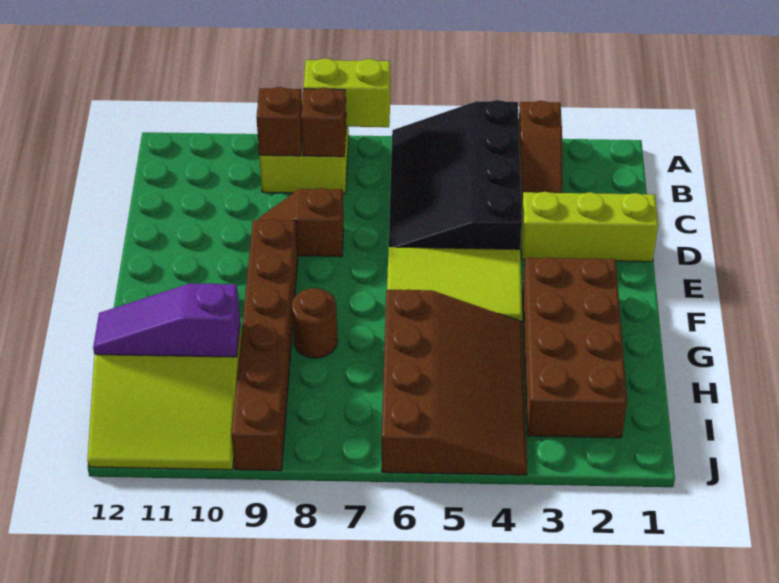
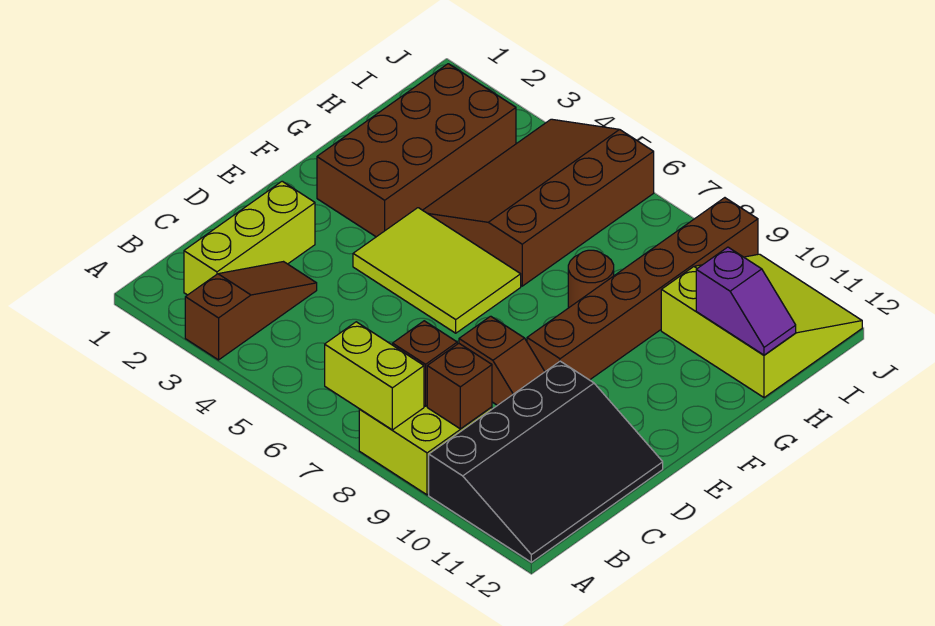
black slope A4:D6 level 1 top 4 -> black slope A10:D12 level 1 top 10
lime brick D1:D3 level 1 -> lime brick B2:D2 level 1
purple slope H10:H12 level 2 top 10 -> purple slope H11:H12 level 2 top 11

